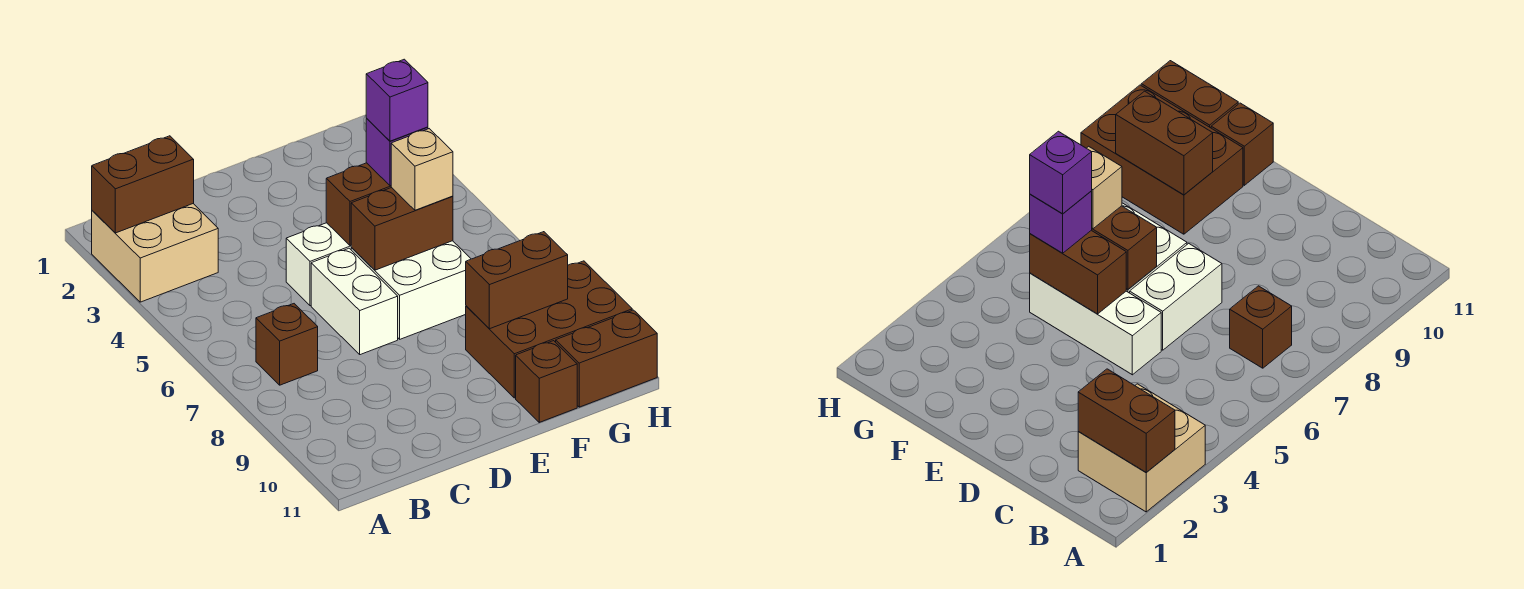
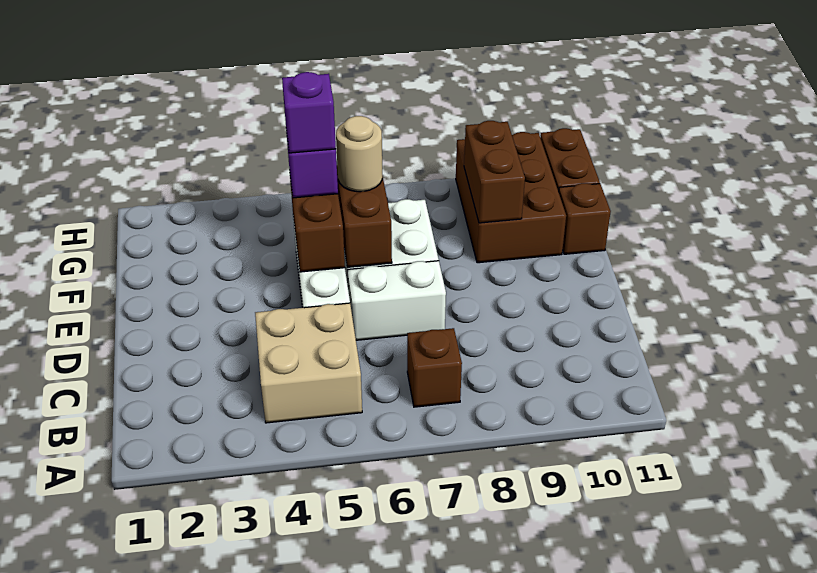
tan brick A2:B3 level 1 -> tan brick B4:C5 level 1
brown brick A2:B2 level 2 -> none
tan brick F6 level 3 -> tan round brick F6 level 3

